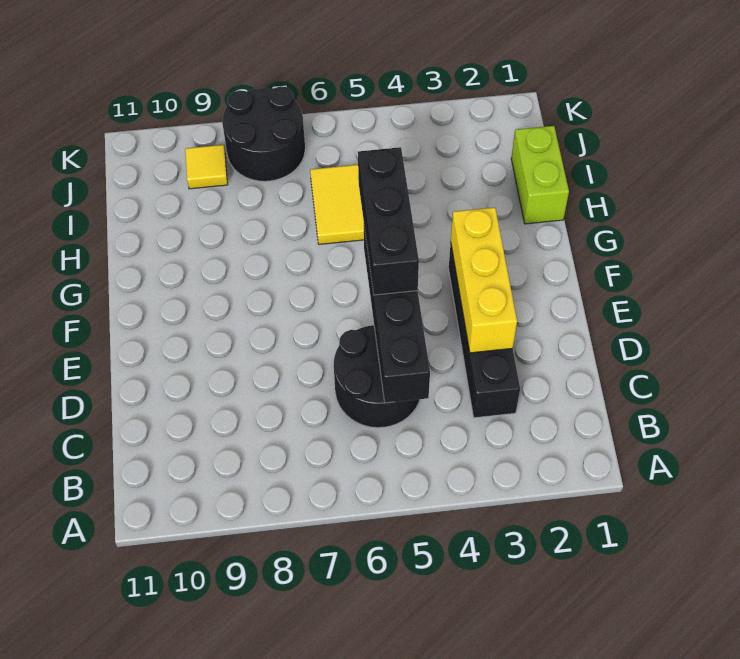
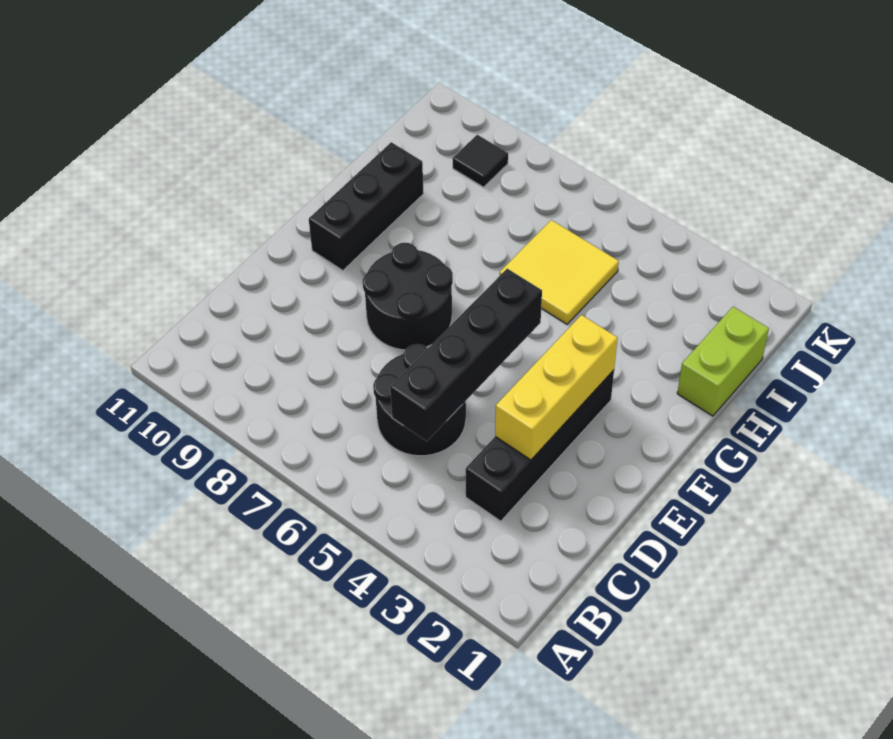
black brick E5:G5 level 3 -> black brick F10:H10 level 1
black round brick J7:K8 level 1 -> black round brick E7:F8 level 1
yellow tile J9 level 1 -> black tile J9 level 1

